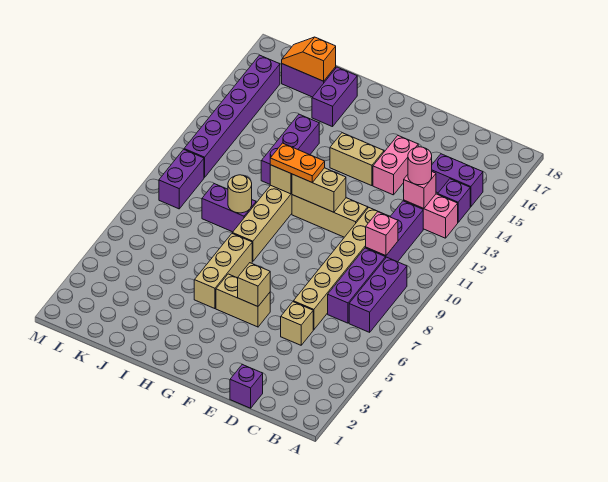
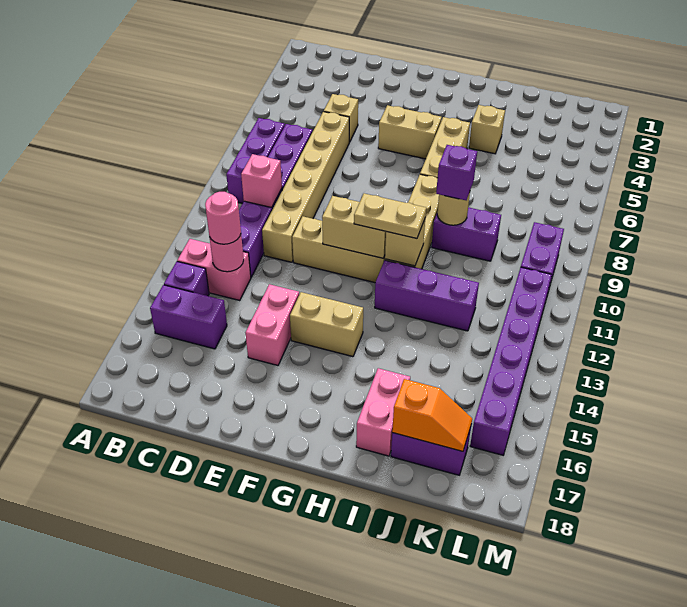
pink brick C13 level 2 -> pink round brick C13 level 2
purple brick D1 level 1 -> purple brick I9 level 3
tan brick F5 level 2 -> tan brick I4 level 1
orange plate G11:H11 level 3 -> tan plate G11:H11 level 3
purple brick I12:I14 level 1 -> purple brick H12:J12 level 1
purple brick I16:I17 level 1 -> pink brick I16:I17 level 1

